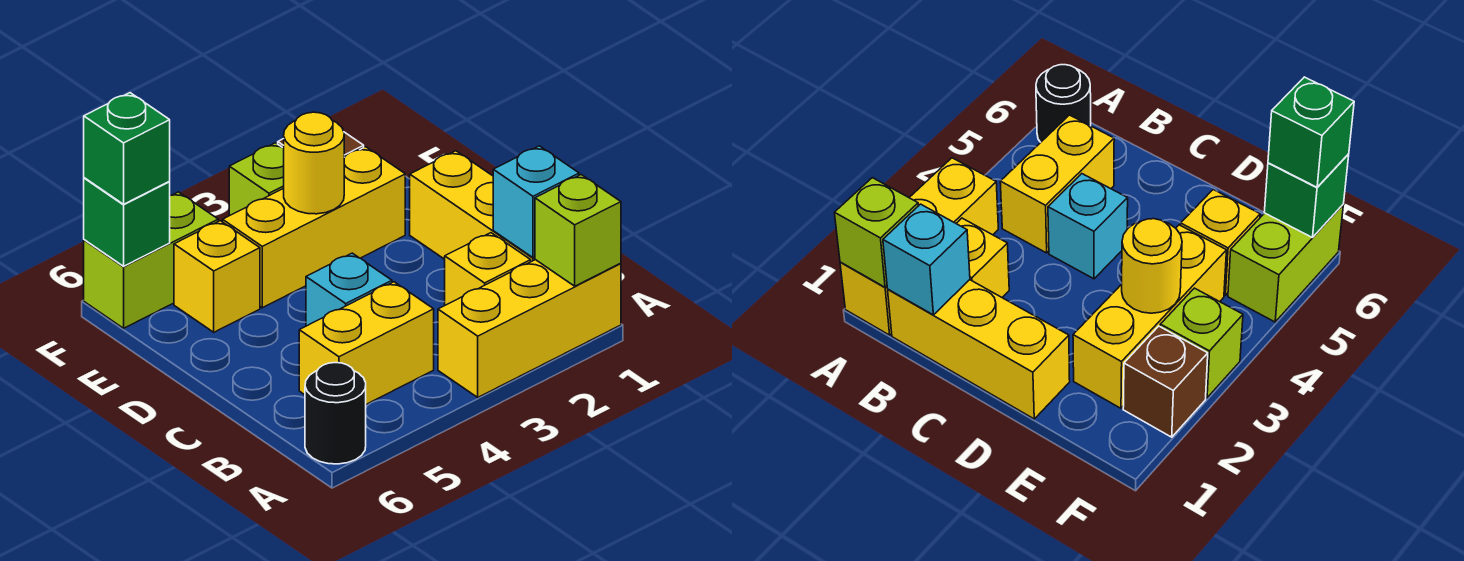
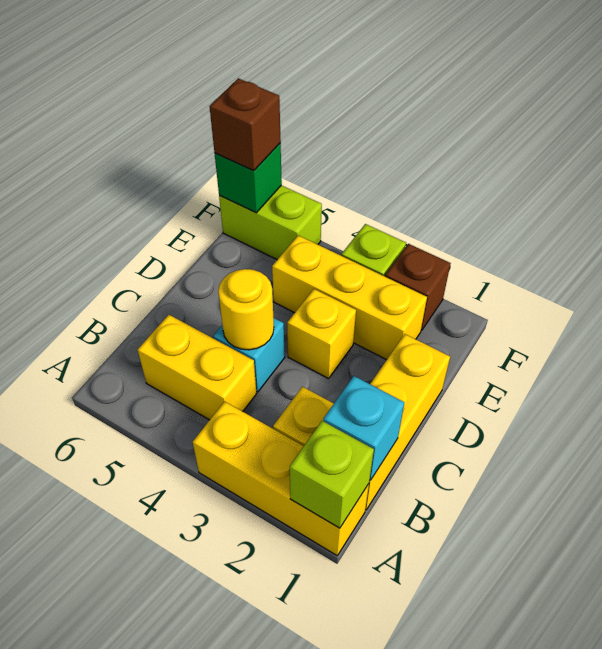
black round brick A6 level 1 -> none
yellow round brick E3 level 2 -> yellow round brick C4 level 2
yellow brick E5 level 1 -> yellow brick D3 level 1
green brick F6 level 3 -> brown brick F6 level 3

